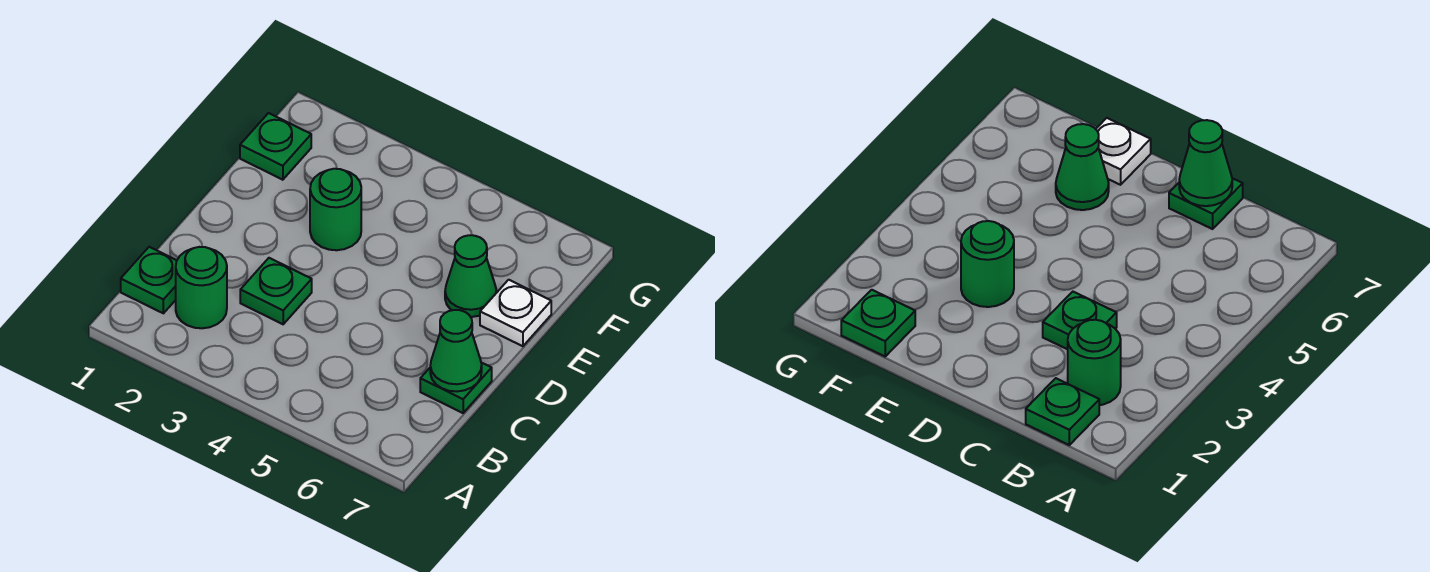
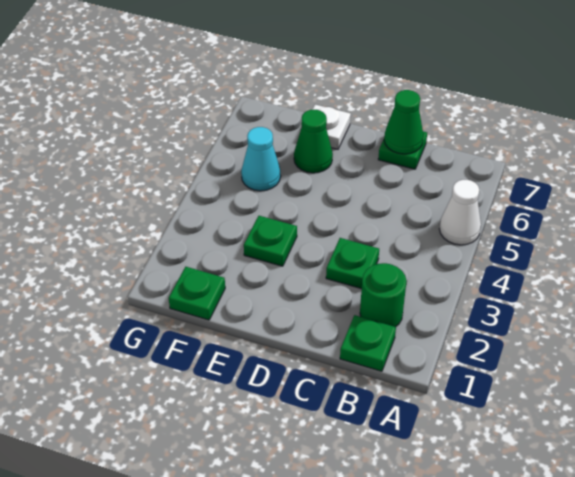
none -> white cone A5 level 1
green round brick E3 level 1 -> green plate E3 level 1
none -> cyan cone F5 level 1

